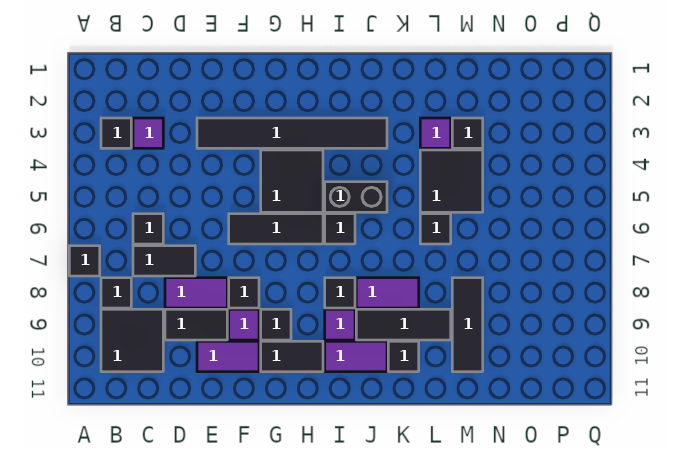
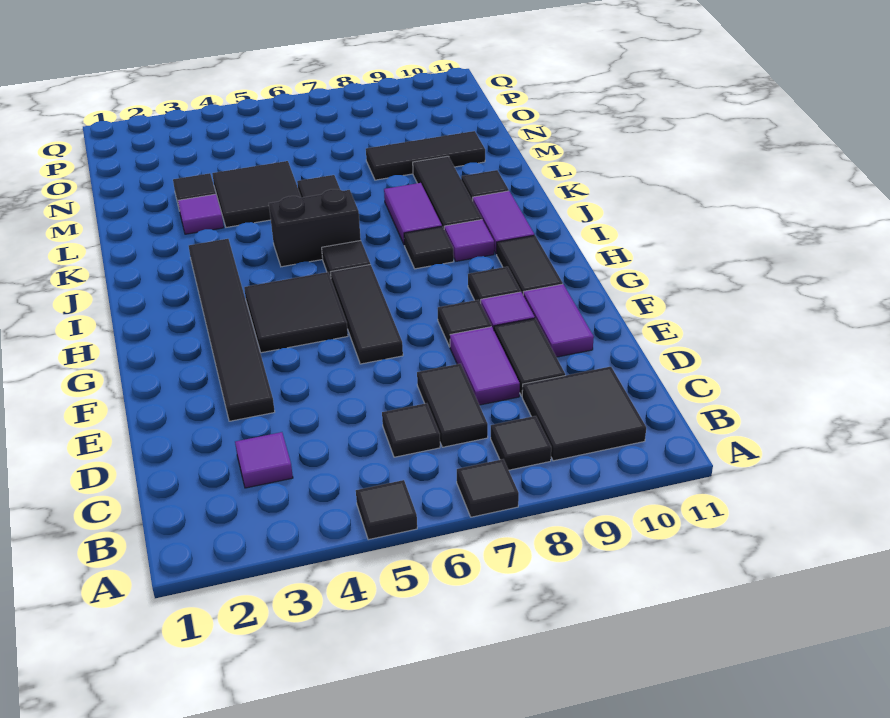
black tile B3 level 1 -> black tile A5 level 1
black brick I5:J5 level 1 -> black brick J5:J6 level 1

